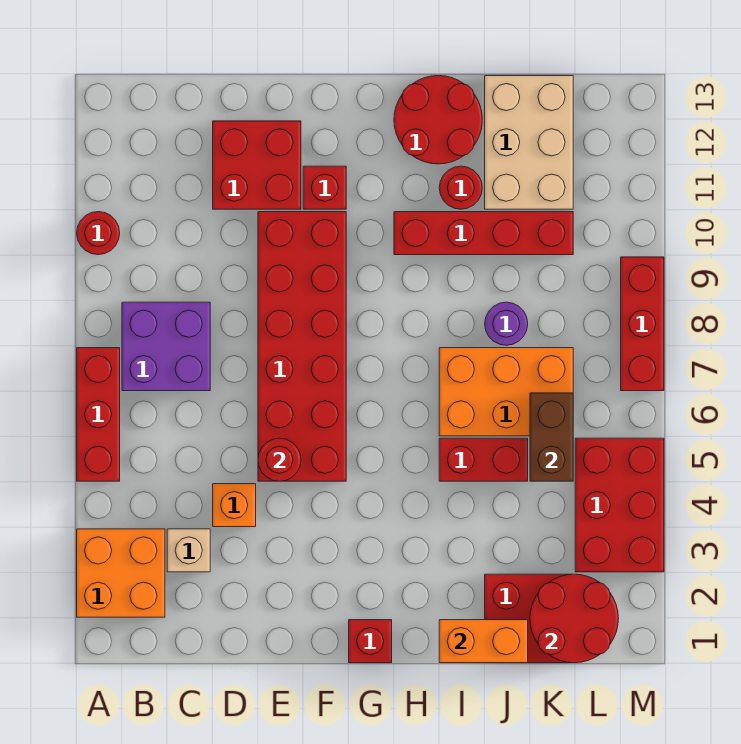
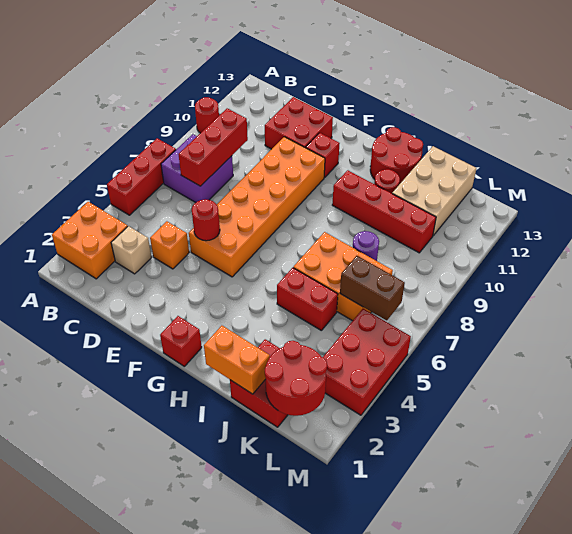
red brick E5:F10 level 1 -> orange brick E5:F10 level 1
brown brick K5:K6 level 2 -> brown brick K6:L6 level 2
red brick M7:M9 level 1 -> red brick C7:C9 level 2

